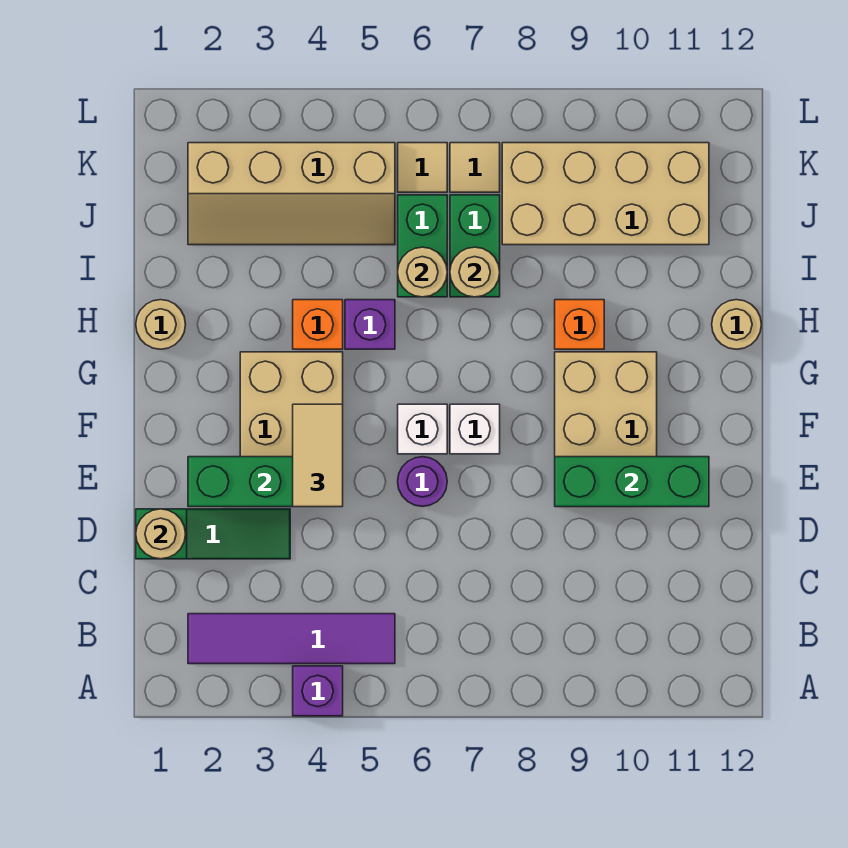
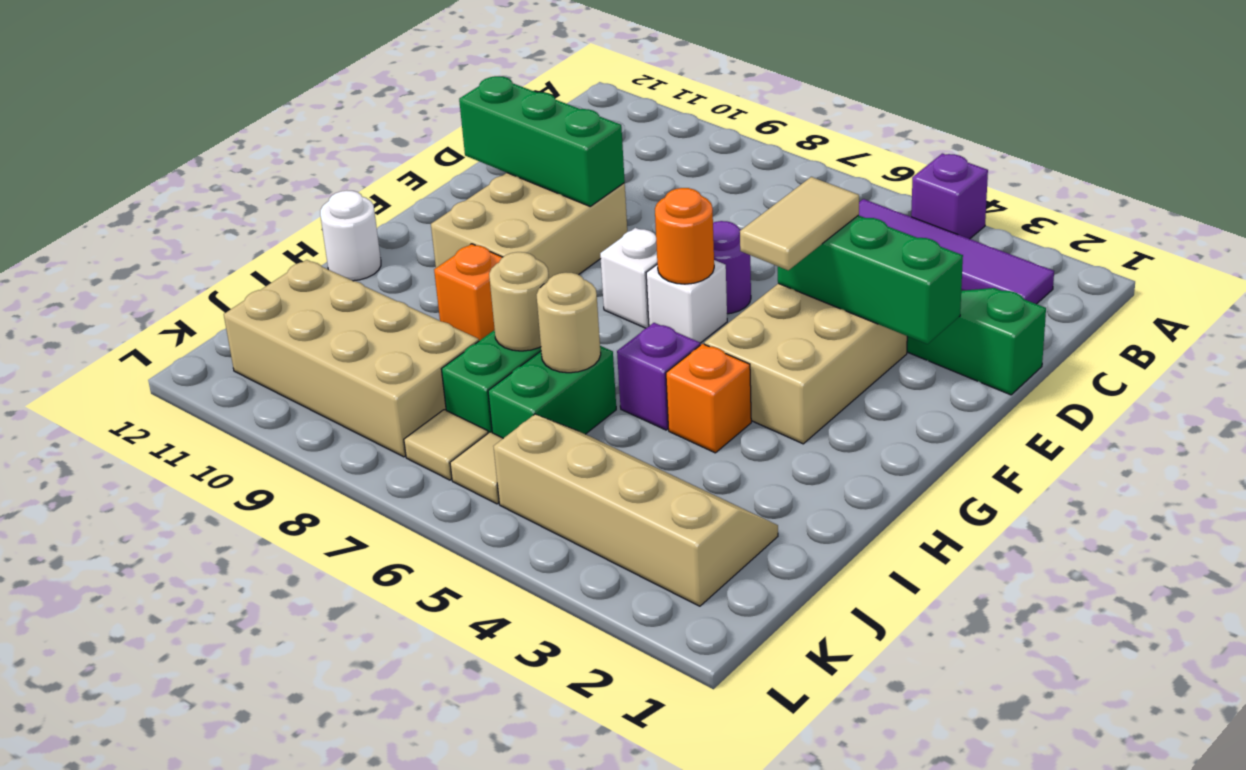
tan round brick D1 level 2 -> none
none -> orange round brick F6 level 2
tan round brick H1 level 1 -> none
tan round brick H12 level 1 -> white round brick H12 level 1

